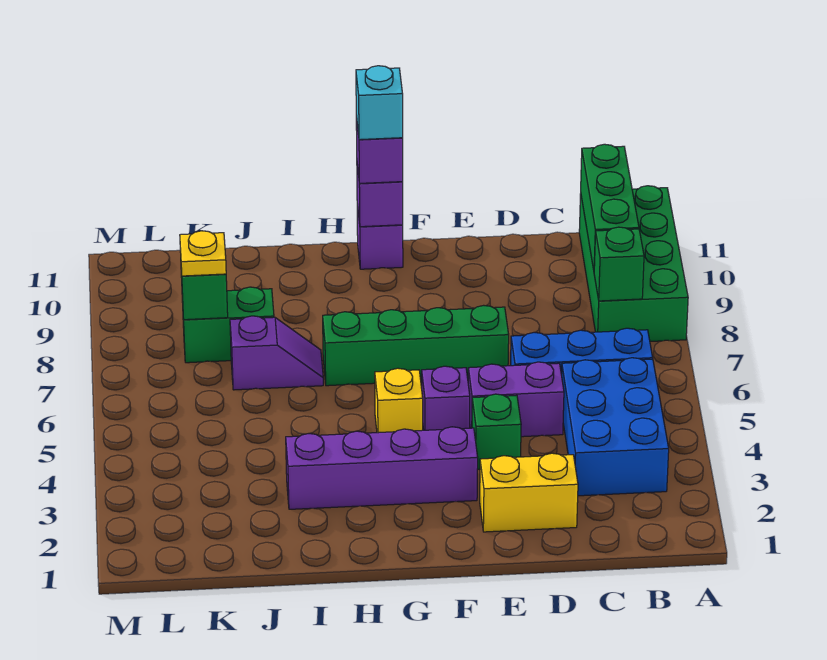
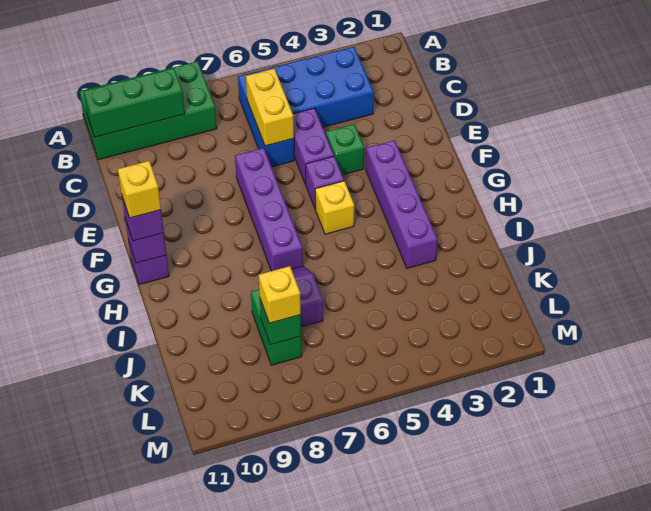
green brick B8 level 2 -> none
yellow brick D2:E2 level 1 -> yellow brick C6:D6 level 2
green brick E7:H7 level 1 -> purple brick E7:H7 level 1
cyan brick G11 level 4 -> yellow brick G11 level 4
yellow plate K8 level 3 -> yellow brick K8 level 3

